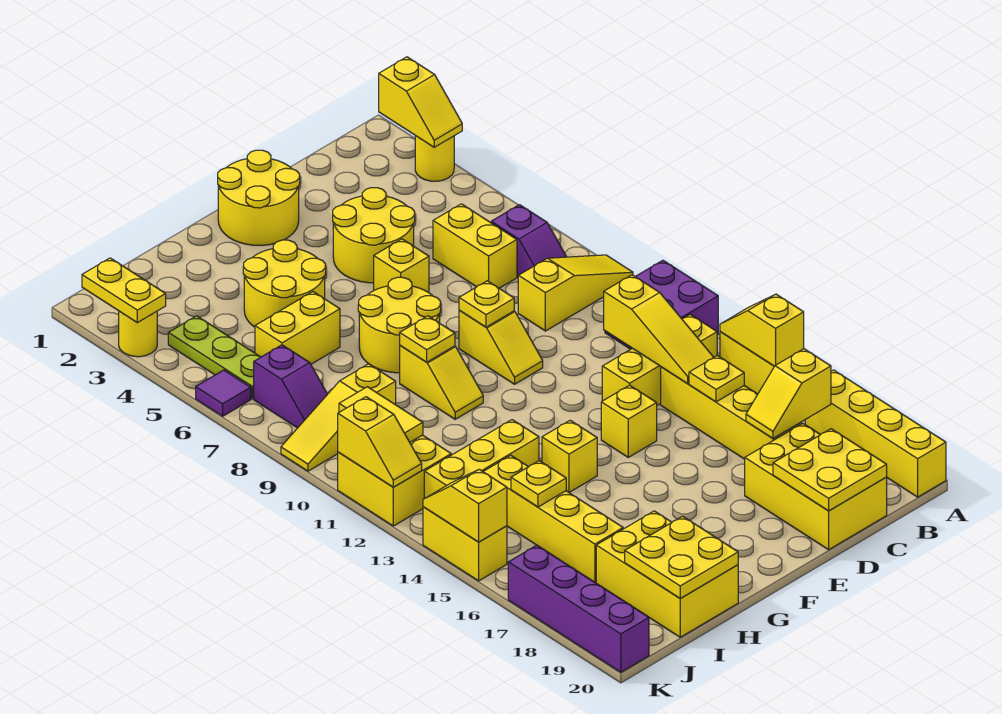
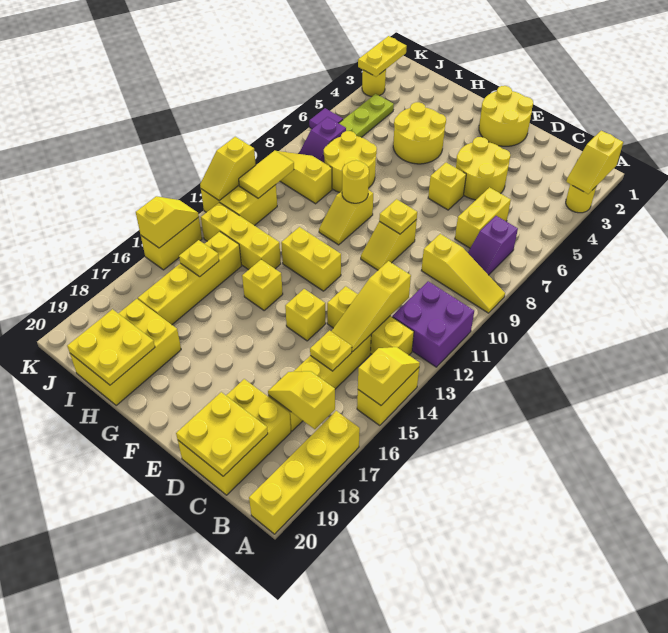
yellow round brick F7:G8 level 1 -> yellow round brick H7:I8 level 1
yellow plate G9 level 2 -> yellow round brick G9 level 2
yellow brick H6:I6 level 1 -> yellow brick F12:G12 level 1
purple brick K17:K20 level 1 -> none

